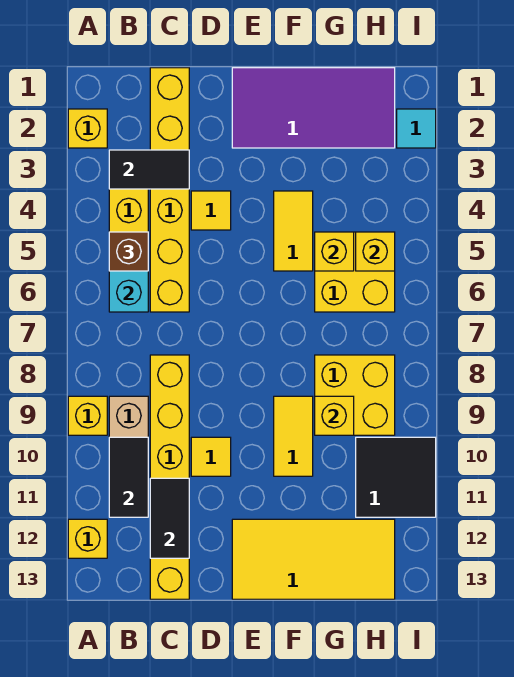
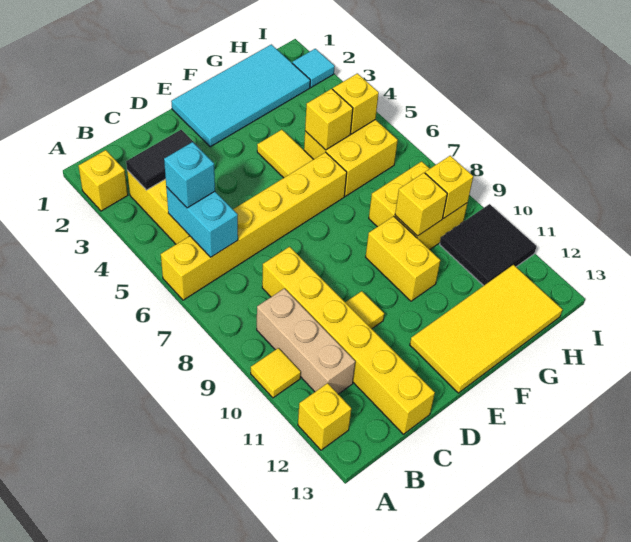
yellow brick A9 level 1 -> yellow brick H9 level 2
brown brick B5 level 3 -> cyan brick B5 level 3
black tile B10:B11 level 2 -> none
yellow brick C1:C6 level 1 -> yellow brick A6:F6 level 1
black tile C11:C12 level 2 -> none
yellow tile D4 level 1 -> yellow tile A10 level 1
purple tile E1:H2 level 1 -> cyan tile E1:H2 level 1
yellow tile F9:F10 level 1 -> yellow brick F9:F10 level 1

